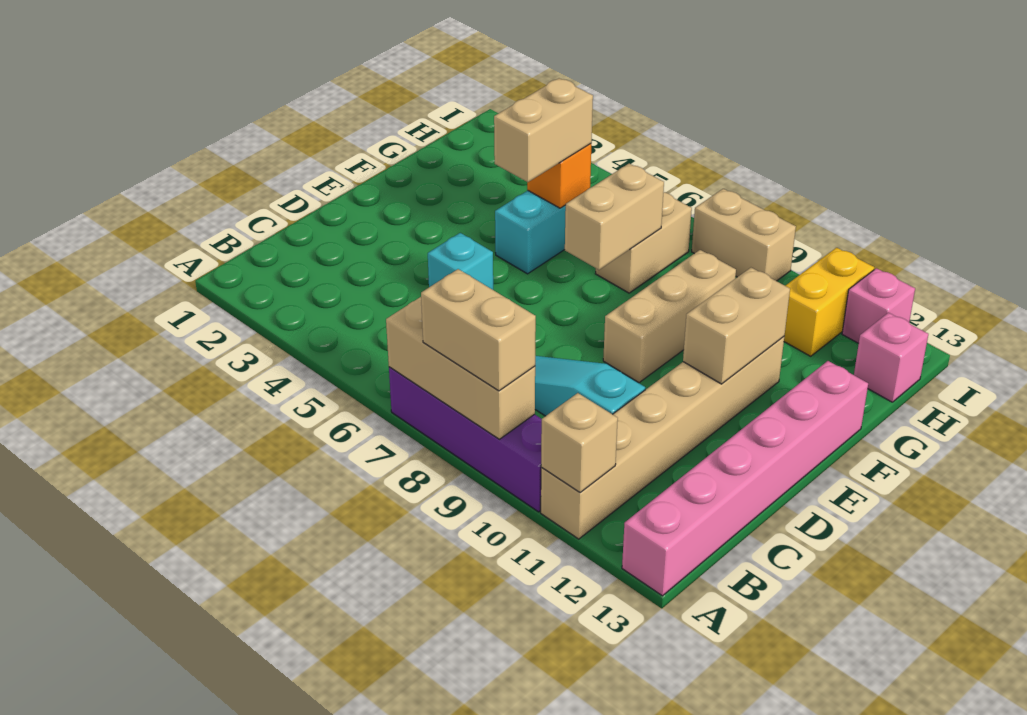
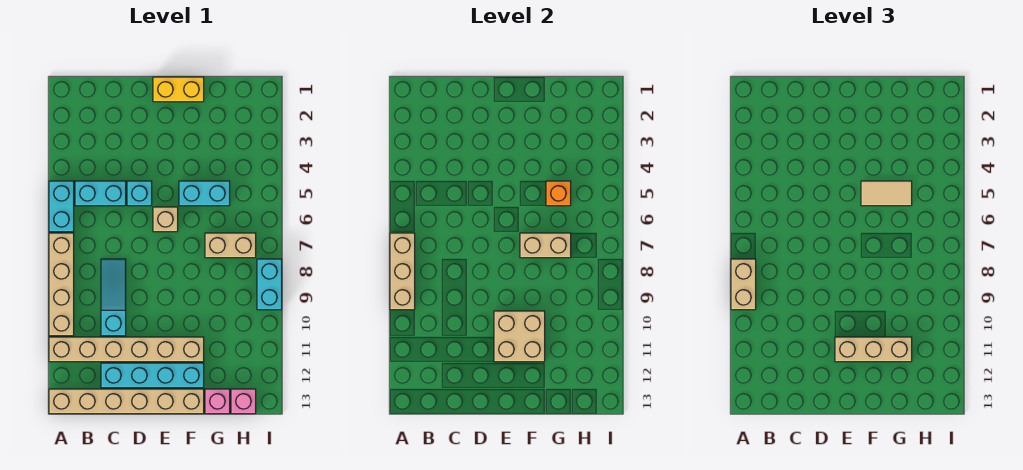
none -> cyan brick A5:A6 level 1
purple brick A7:A10 level 1 -> tan brick A7:A10 level 1
tan brick A11 level 2 -> tan brick E6 level 1
pink brick A13:F13 level 1 -> tan brick A13:F13 level 1
none -> cyan brick B5:C5 level 1
none -> cyan brick C12:F12 level 1
tan brick E9:G9 level 1 -> tan brick E11:G11 level 3
tan brick E11:F11 level 2 -> tan brick E10:F11 level 2
tan brick F5:G5 level 3 -> tan tile F5:G5 level 3
yellow brick H11:I11 level 1 -> yellow brick E1:F1 level 1
tan brick I8:I9 level 1 -> cyan brick I8:I9 level 1
pink brick I12 level 1 -> pink brick G13 level 1

